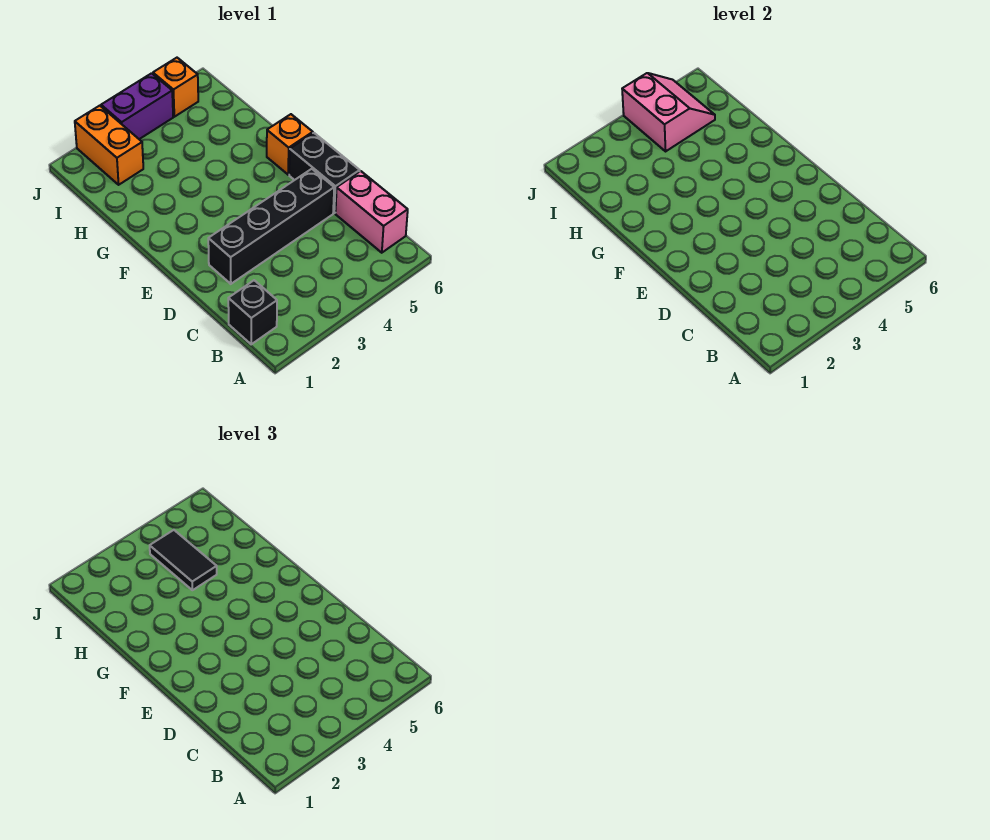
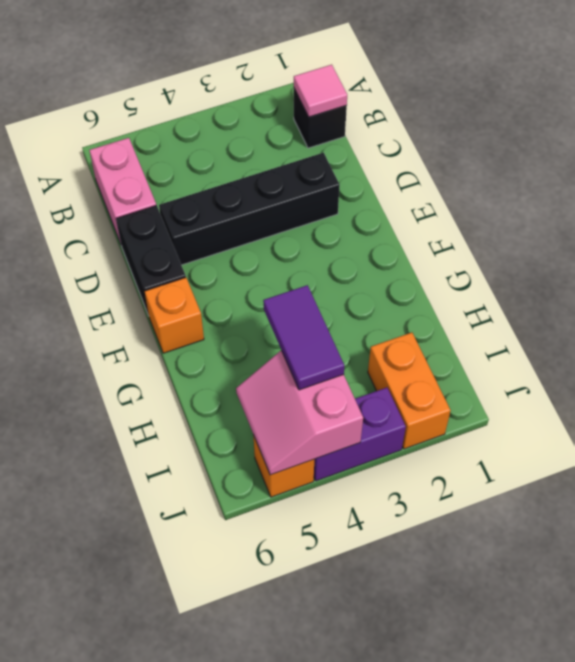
none -> pink tile B1 level 2
black tile H4:I4 level 3 -> purple tile H4:I4 level 3

